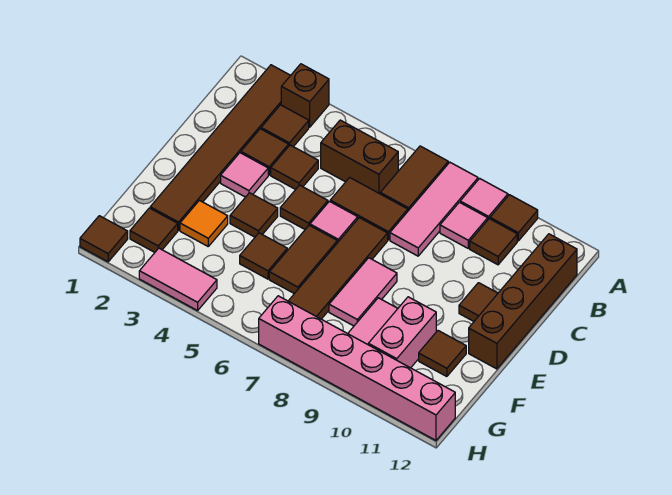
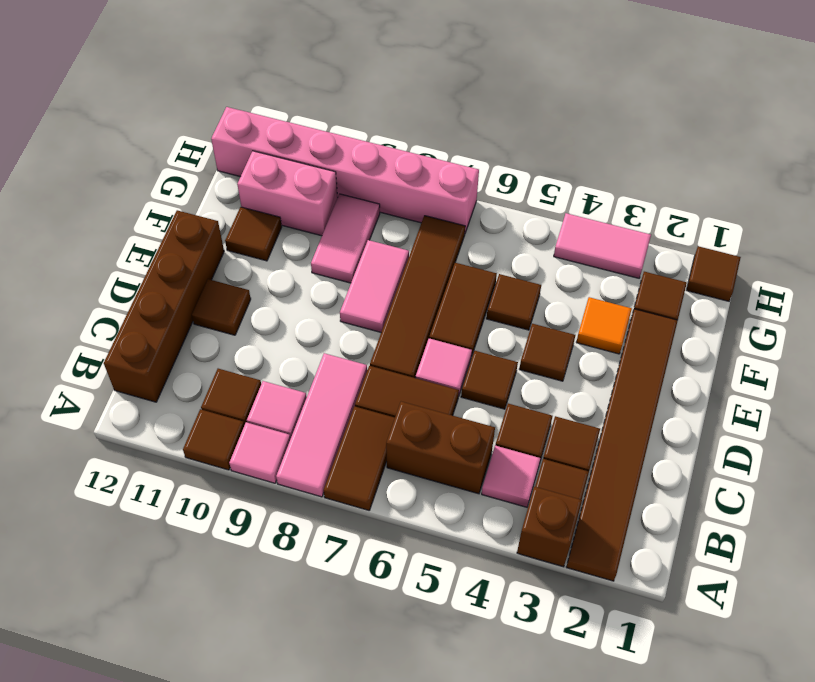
pink tile D3 level 1 -> pink tile B4 level 1
pink brick F10:G10 level 1 -> pink brick G10:G11 level 1

